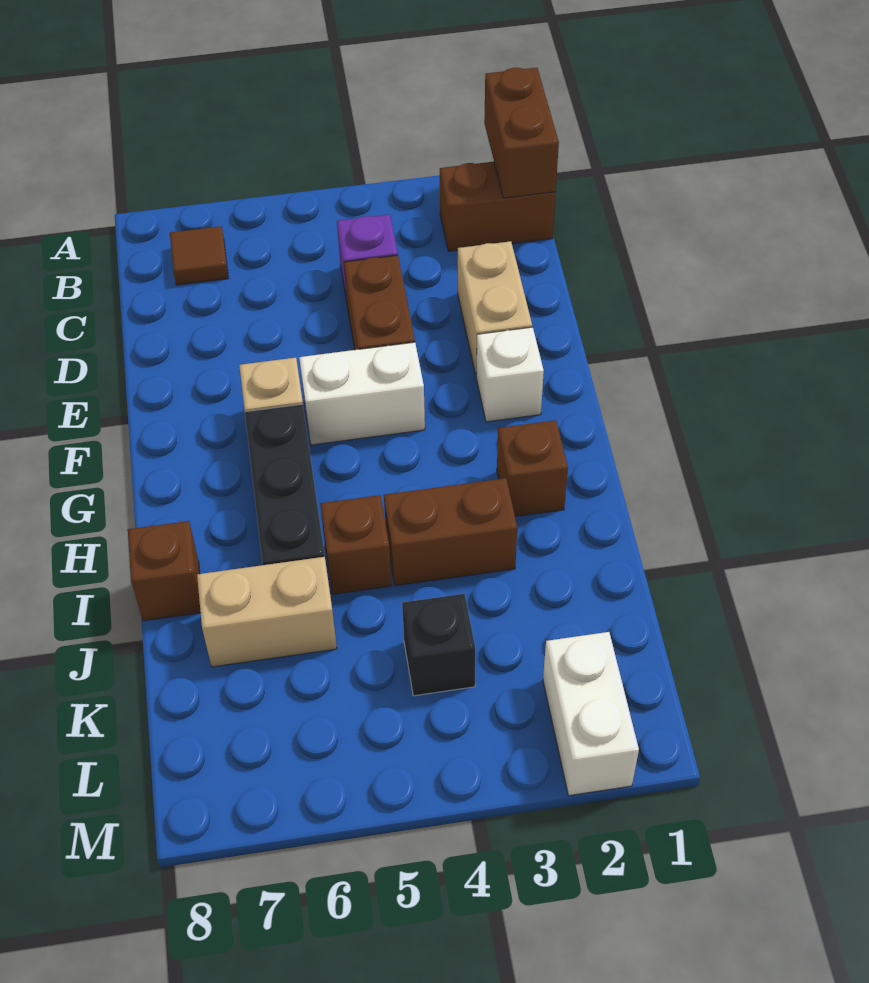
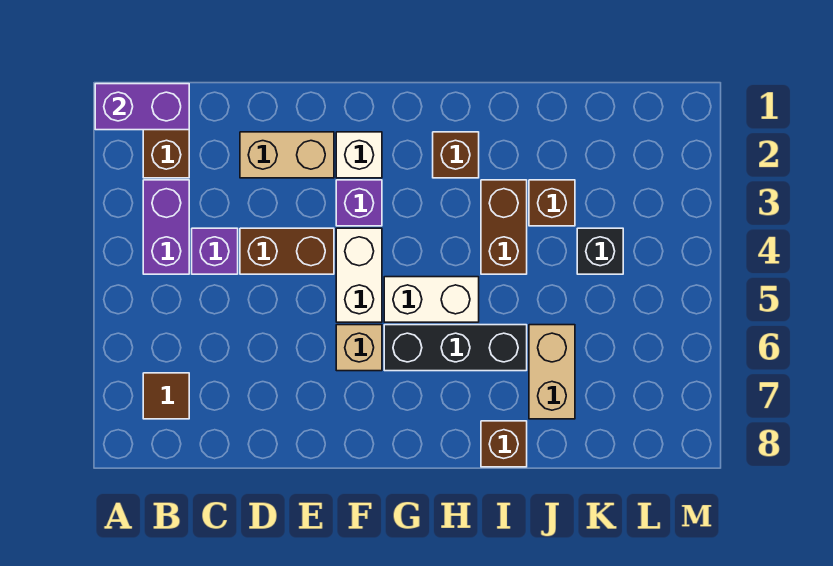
brown brick A1:B1 level 2 -> purple brick A1:B1 level 2
none -> purple brick B3:B4 level 1
none -> purple brick F3 level 1
brown brick I5 level 1 -> brown brick J3 level 1
white brick L2:M2 level 1 -> white brick G5:H5 level 1

